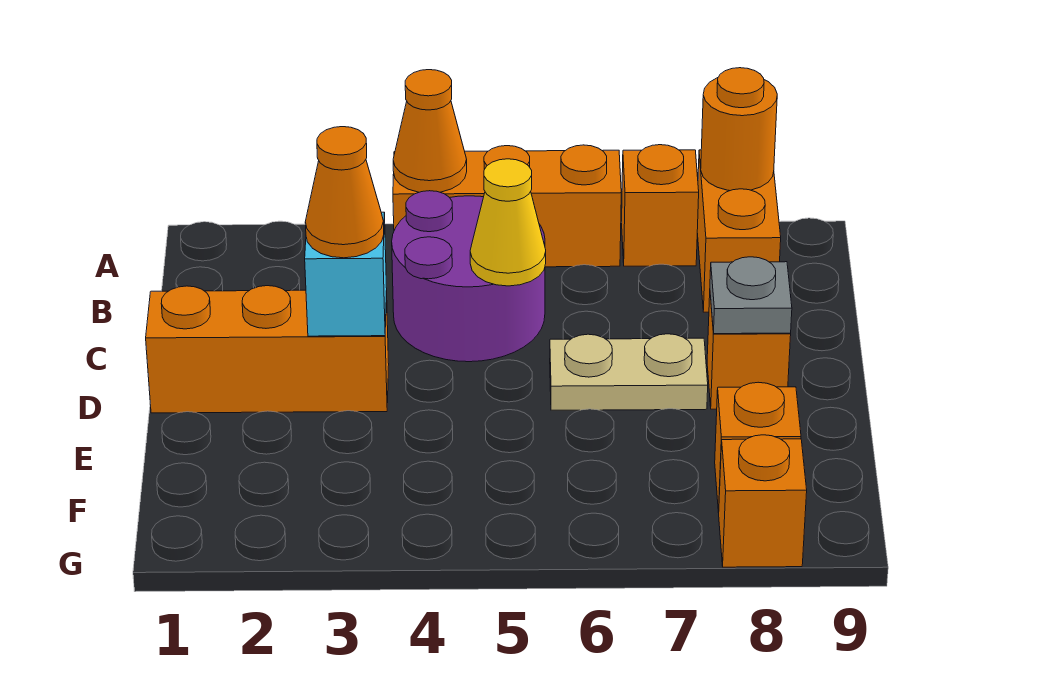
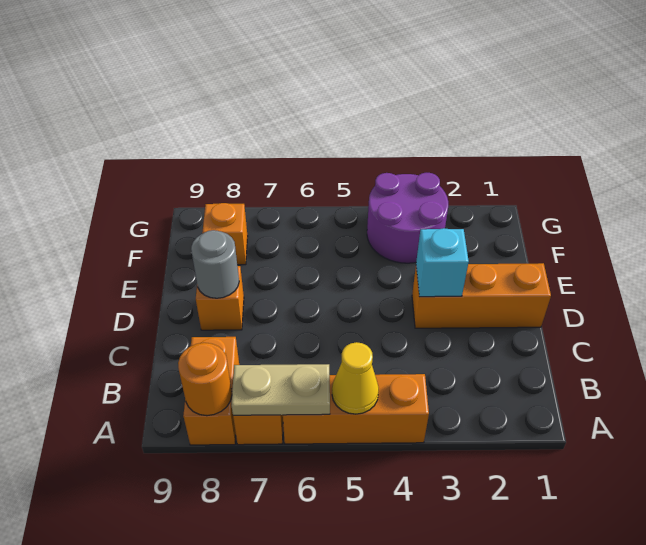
orange cone A4 level 2 -> none
purple round brick B4:C5 level 1 -> purple round brick F3:G4 level 1
yellow cone C5 level 2 -> yellow cone A5 level 2
orange cone D3 level 3 -> none
tan plate D6:D7 level 1 -> tan plate A6:A7 level 2
grey plate D8 level 2 -> grey round brick D8 level 2
orange brick G8 level 1 -> none

